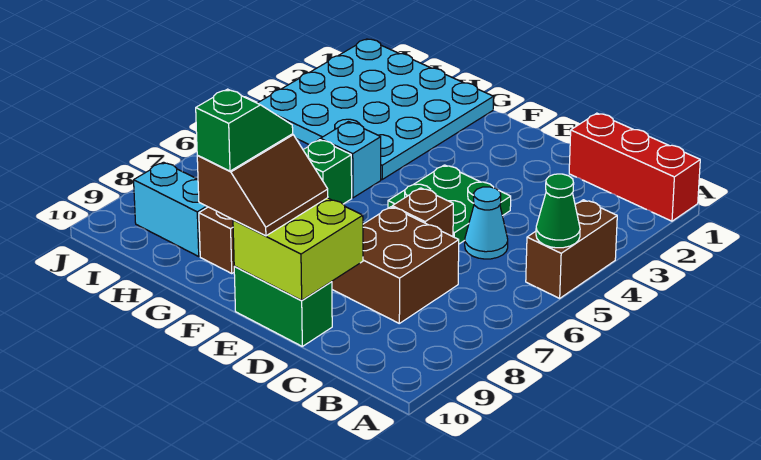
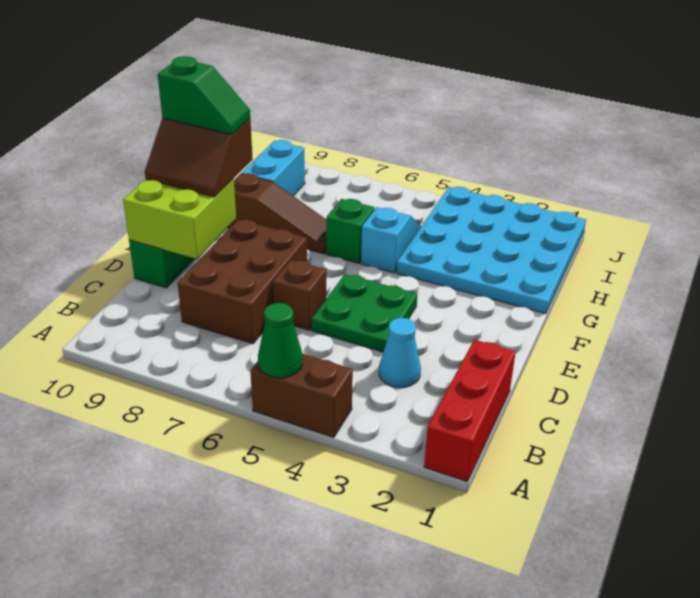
cyan cone C5 level 1 -> cyan cone C3 level 1
brown brick C7:D8 level 1 -> brown brick C7:E8 level 1

